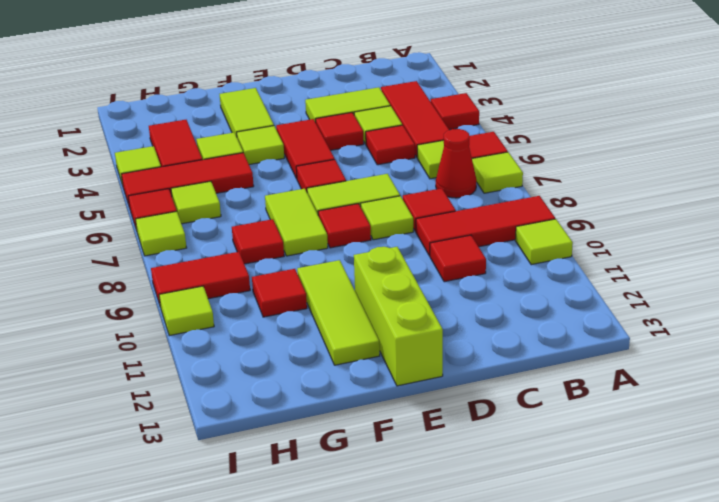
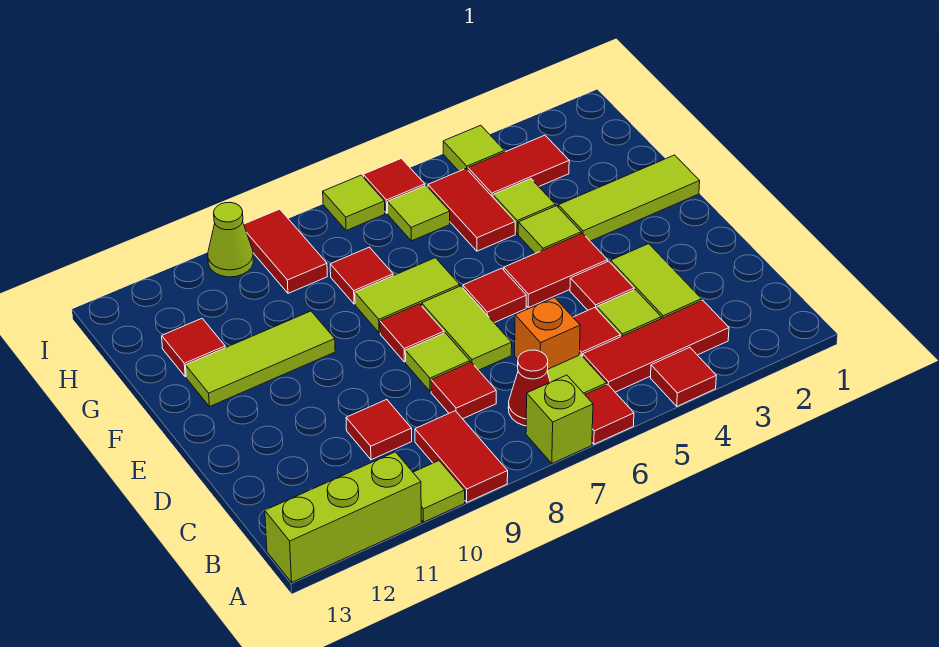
lime tile A7 level 1 -> lime brick A7 level 1
red tile A9:C9 level 1 -> red tile A9:B9 level 1
none -> orange brick C6 level 1
lime brick E11:E13 level 1 -> lime brick A11:A13 level 1
lime tile F2:F3 level 1 -> lime tile F1:F3 level 1
red tile G5:I5 level 1 -> red tile G5:H5 level 1
red tile G10 level 1 -> red tile G12 level 1
lime tile I10 level 1 -> lime cone I10 level 1

